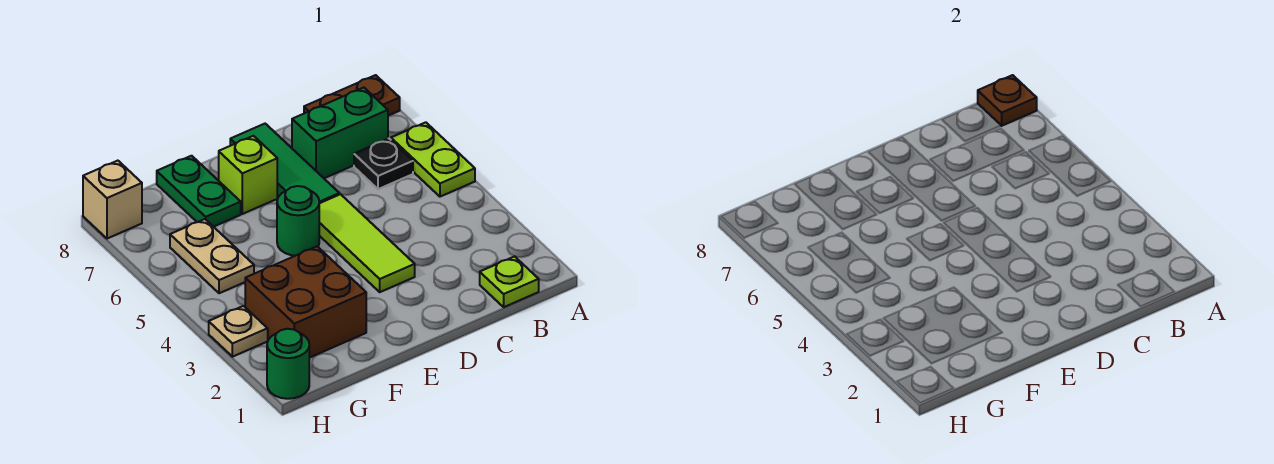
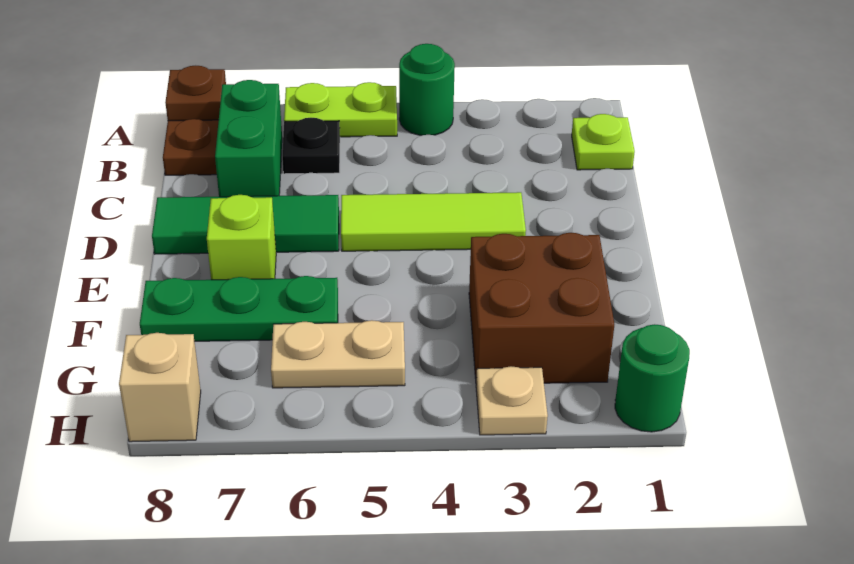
green round brick E5 level 1 -> green round brick A4 level 1
green plate F7:F8 level 1 -> green plate F6:F8 level 1

